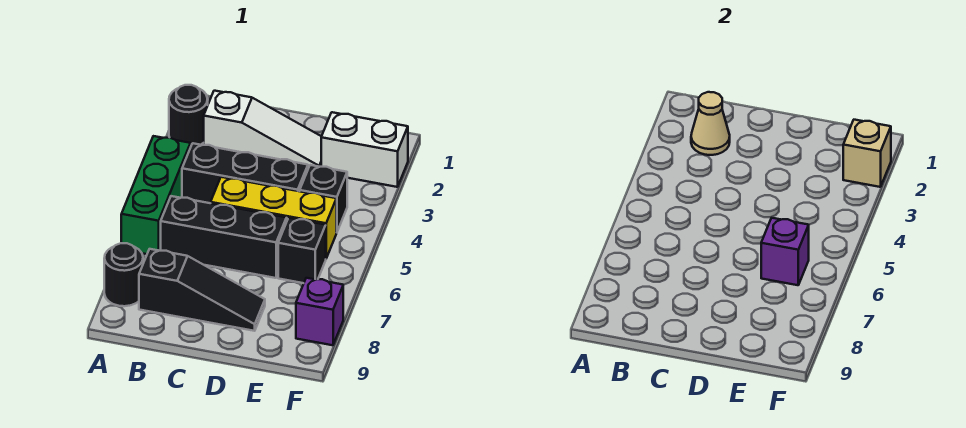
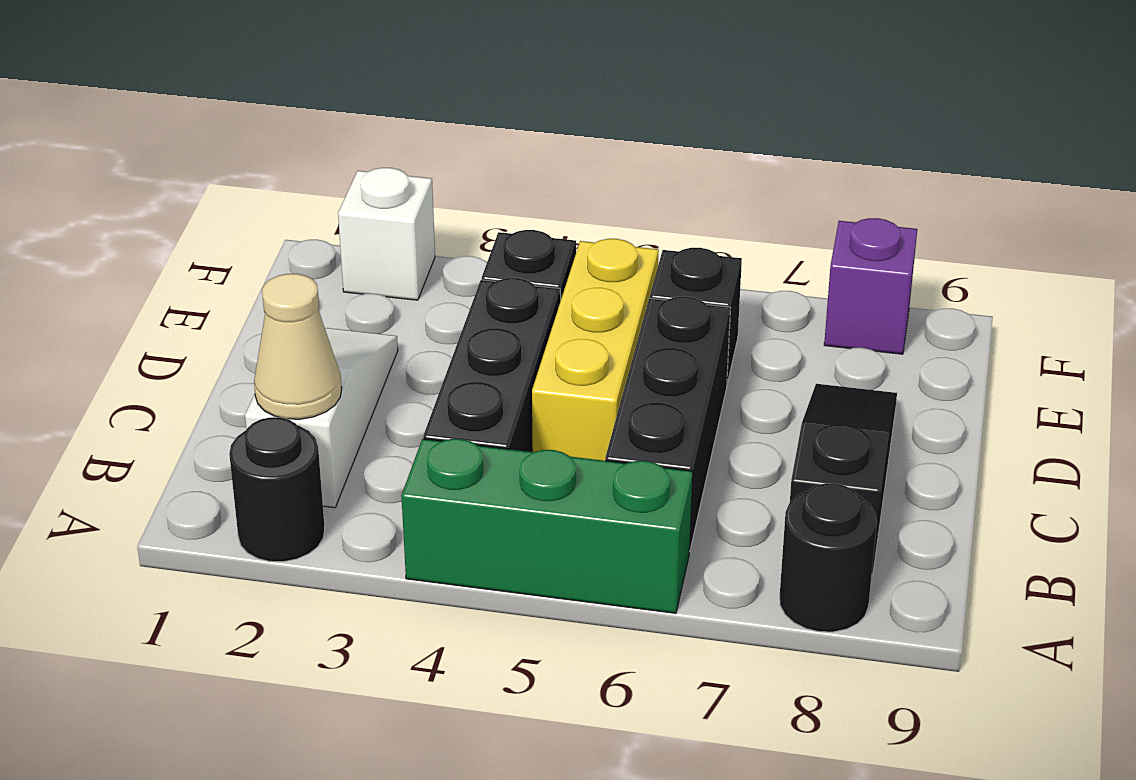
white brick E2:F2 level 1 -> white brick F2 level 1
purple brick E6 level 2 -> none
tan brick F2 level 2 -> none

